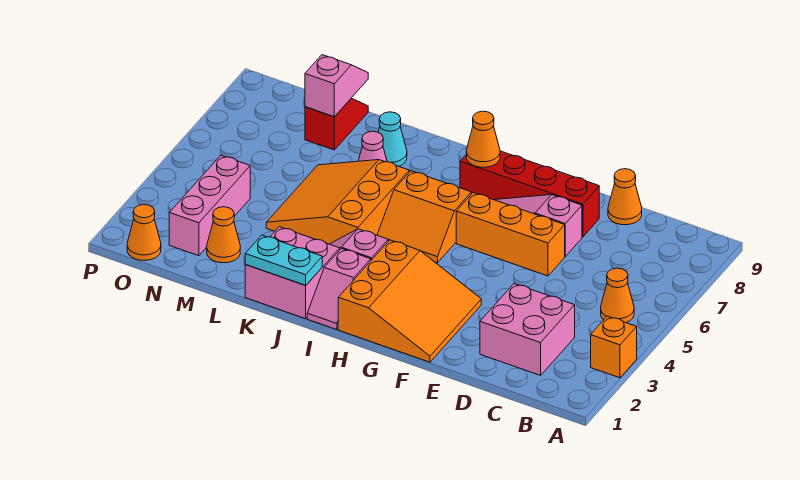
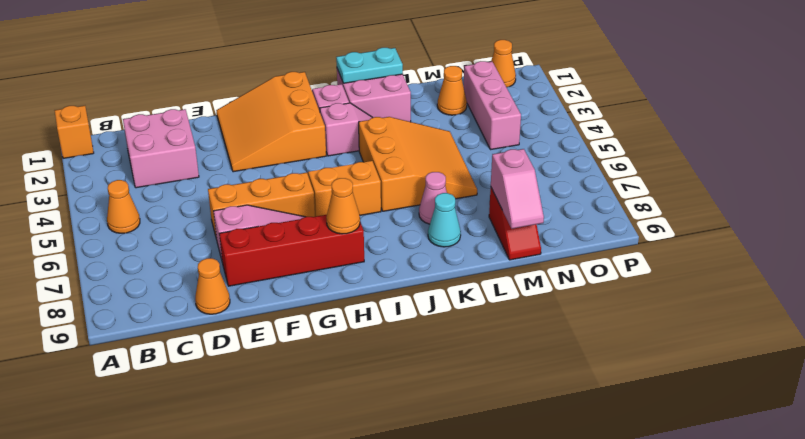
orange brick A3 level 1 -> orange brick A1 level 1

